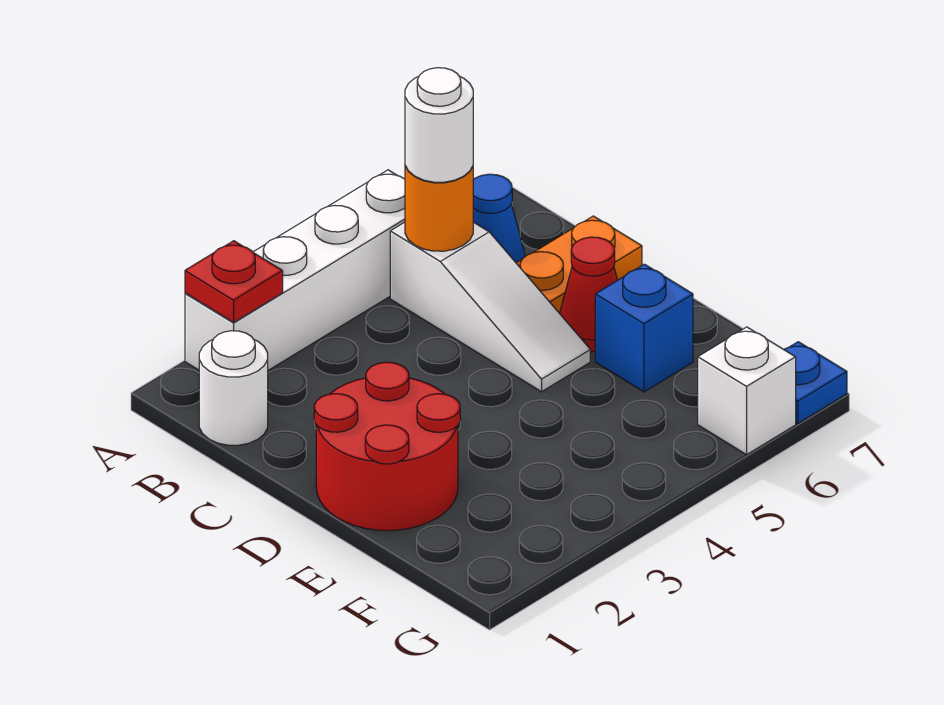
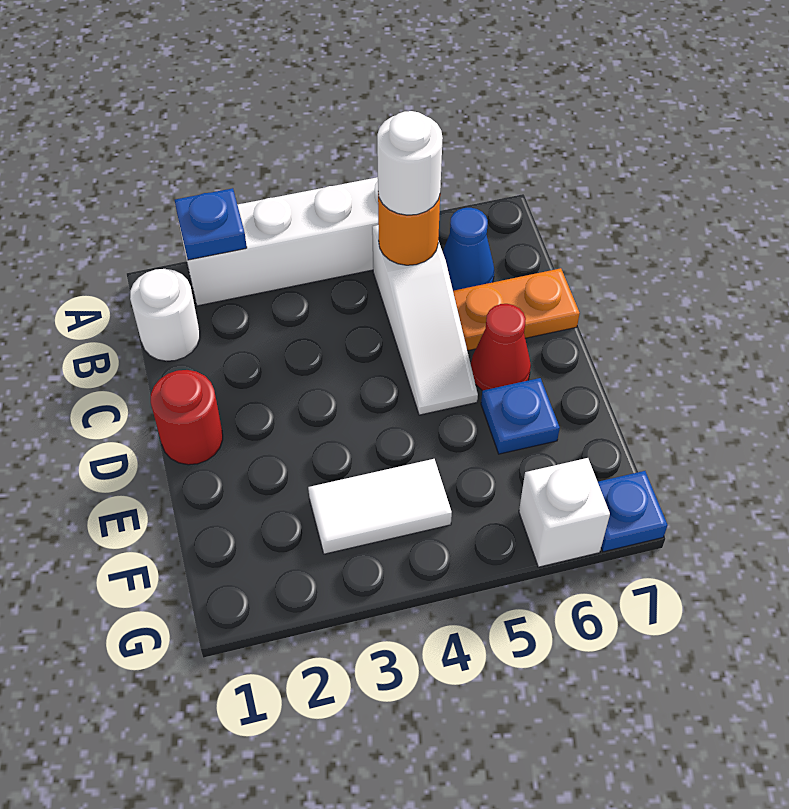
red plate A2 level 2 -> blue plate A2 level 2
red round brick D1:E2 level 1 -> red round brick D1 level 1
blue brick E6 level 1 -> blue plate E6 level 1
none -> white tile F3:F4 level 1

